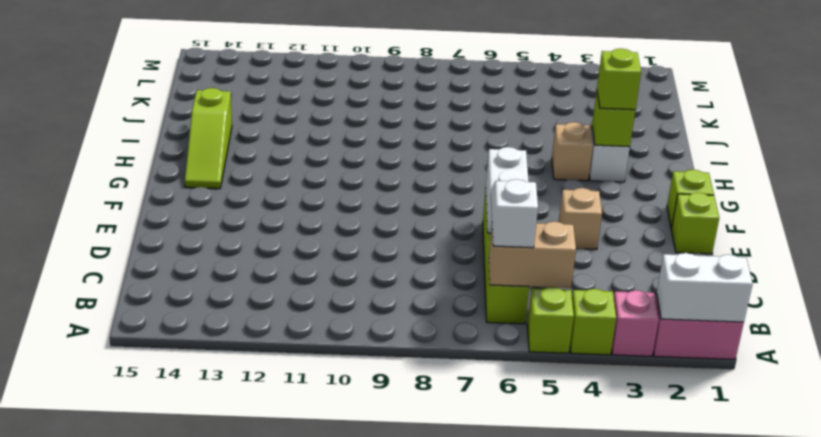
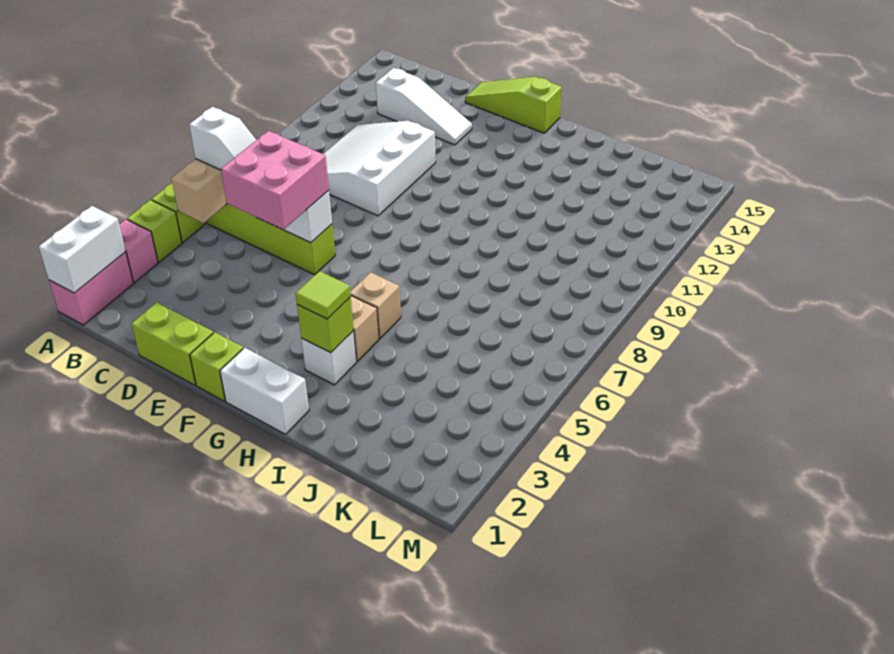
none -> white slope C9:E11 level 1 top E
none -> white slope C13:E13 level 1 top C
none -> pink brick D5:E6 level 3
lime brick E1 level 1 -> lime brick D1:E1 level 1
tan brick E4 level 1 -> tan brick H5 level 1
none -> white brick G1:H1 level 1
lime slope G14:I14 level 1 top I -> lime slope E15:G15 level 1 top G
lime brick H3 level 3 -> lime tile H3 level 3

